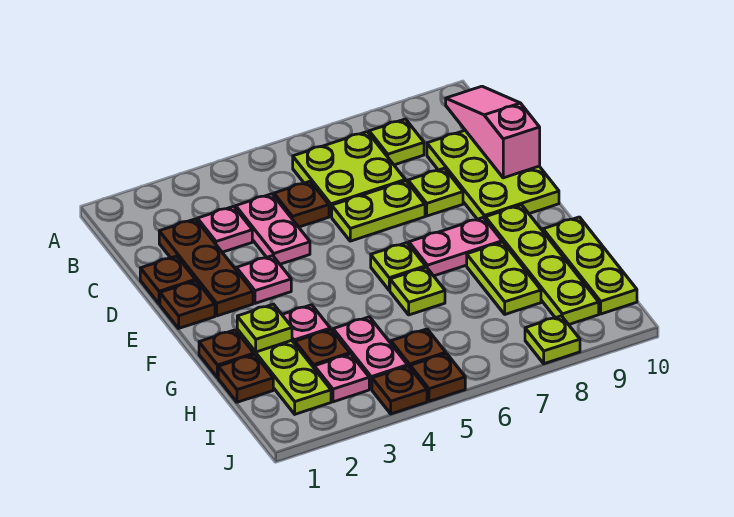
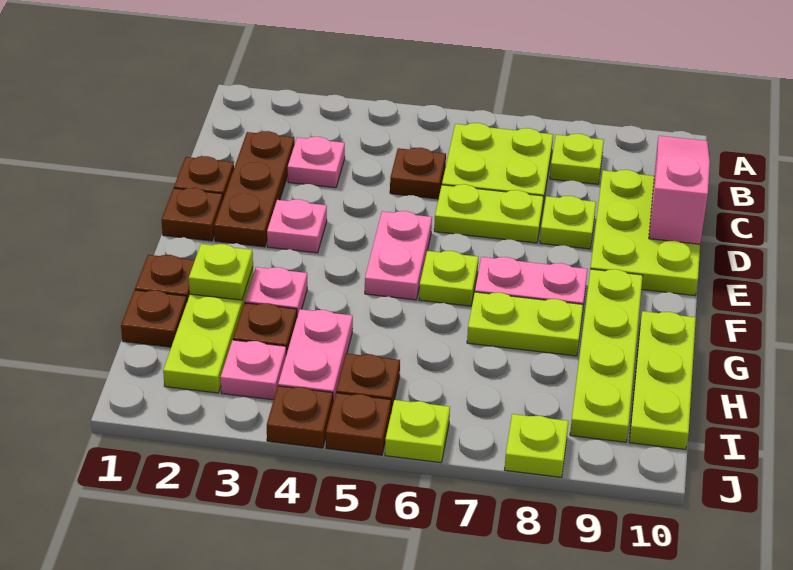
pink plate C4:D4 level 1 -> pink plate E5:F5 level 1
lime plate G6 level 1 -> lime plate J6 level 1
lime plate G8:H8 level 1 -> lime plate G7:G8 level 1

